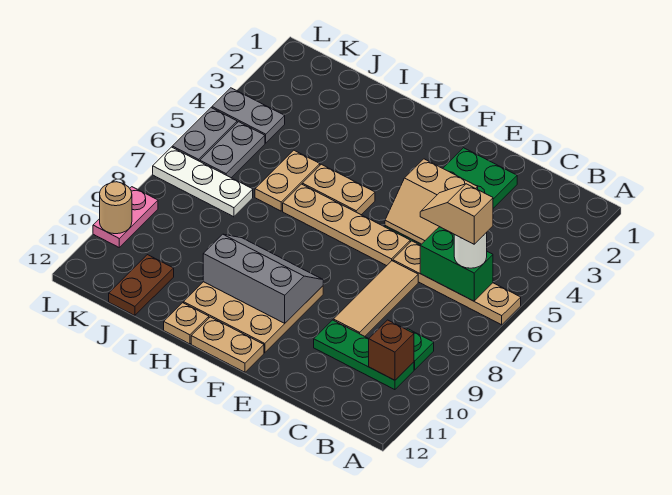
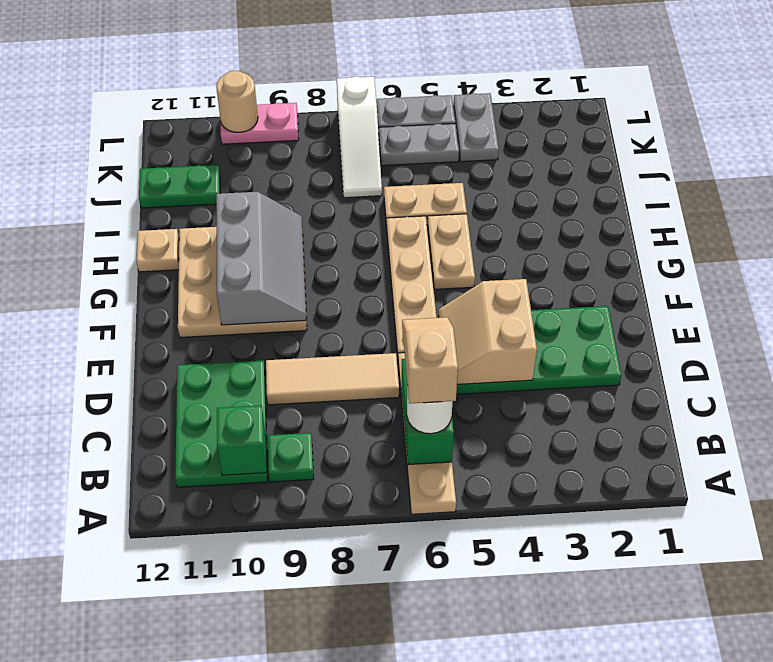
green plate B10:D10 level 1 -> green plate B10:D11 level 1
brown brick B10 level 2 -> green brick B10 level 2
tan plate F12:G12 level 1 -> none
white plate J7:L7 level 1 -> white slope J7:L7 level 1 top L
brown plate J11:J12 level 1 -> green plate J11:J12 level 1

